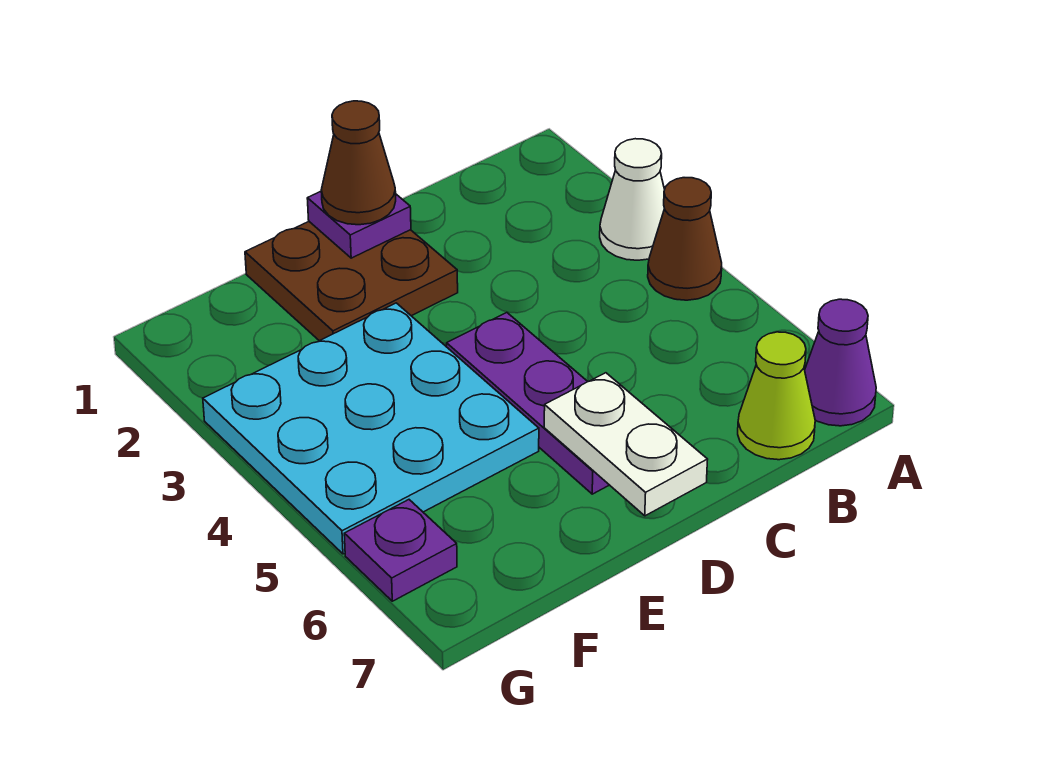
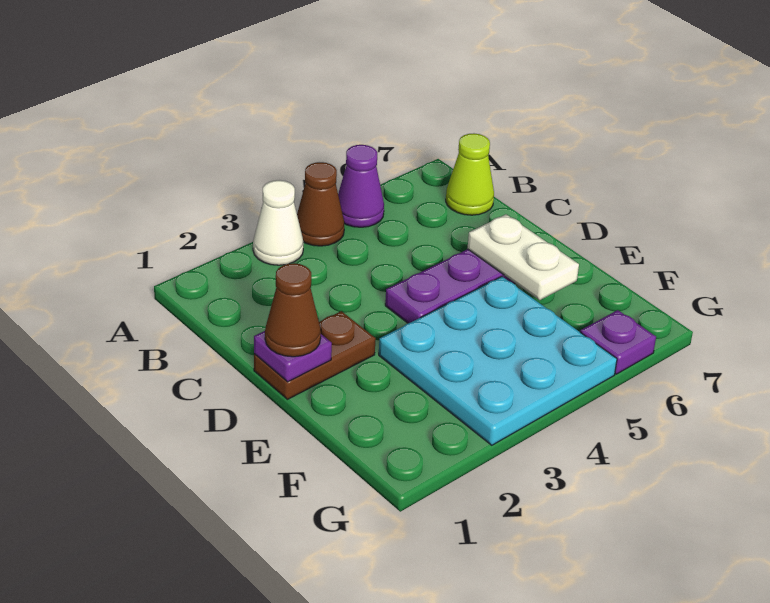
purple cone A7 level 1 -> purple cone A5 level 1
brown plate D1:E2 level 1 -> brown plate D1:D2 level 1
white plate D6:D7 level 2 -> white plate D6:E6 level 2

